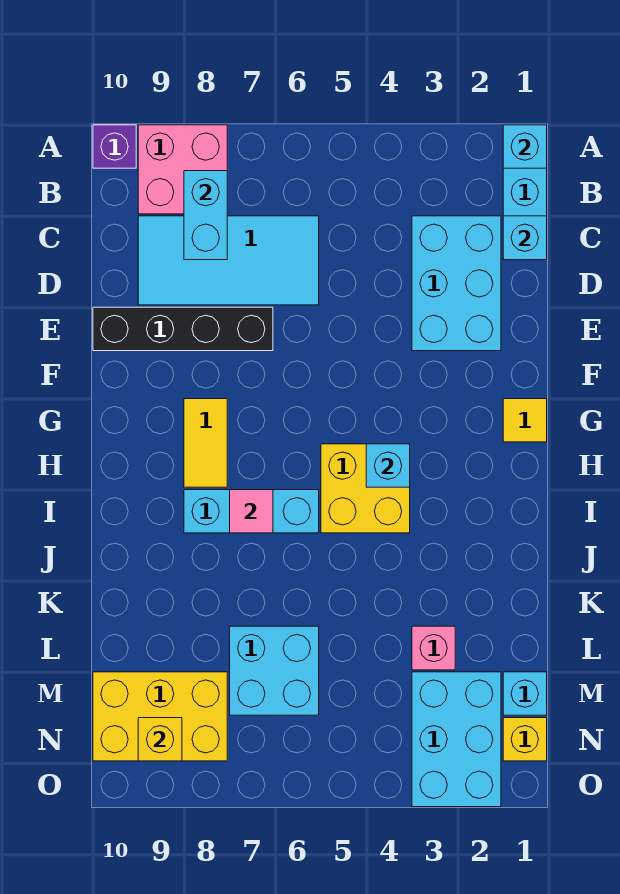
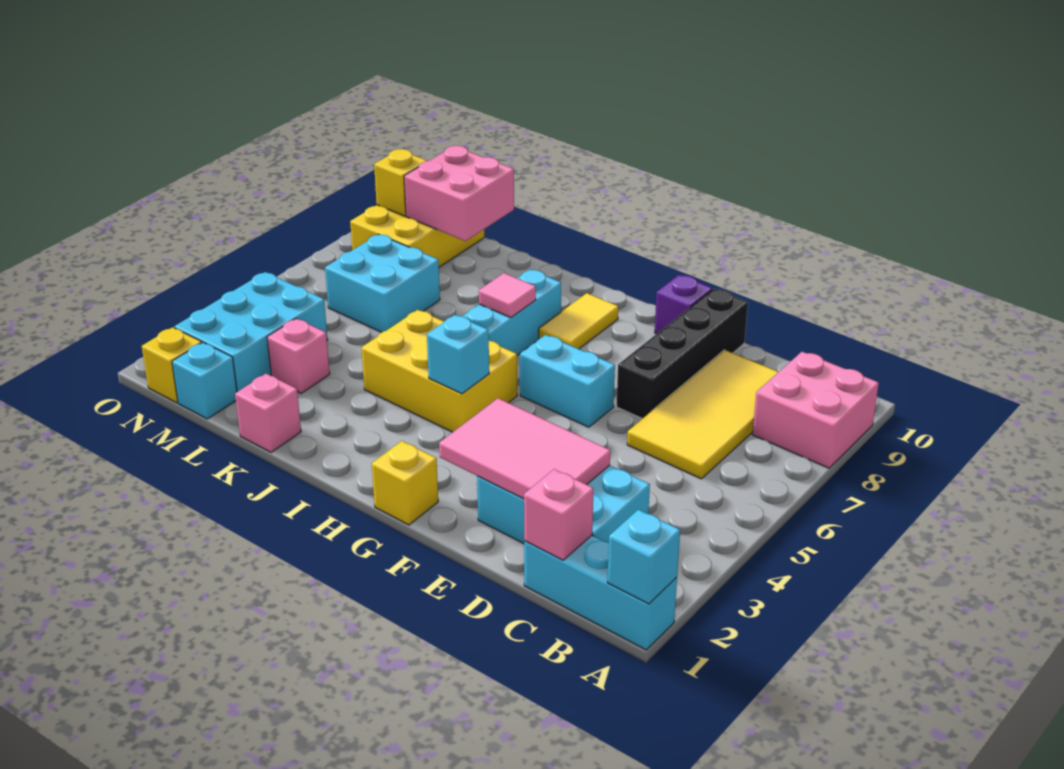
purple brick A10 level 1 -> purple brick F10 level 1
cyan brick B8:C8 level 2 -> cyan brick F6:G6 level 1
cyan brick C1 level 2 -> pink brick C1 level 2
cyan tile C6:D9 level 1 -> yellow tile C6:D9 level 1
none -> pink tile D2:F3 level 2
yellow tile G1 level 1 -> yellow brick G1 level 1
yellow tile G8:H8 level 1 -> yellow tile H8:H9 level 1
yellow brick H4:I5 level 1 -> yellow brick H4:J5 level 1
none -> pink brick K1 level 1
none -> pink brick L9:M10 level 2
cyan brick M2:O3 level 1 -> cyan brick M2:N4 level 1

